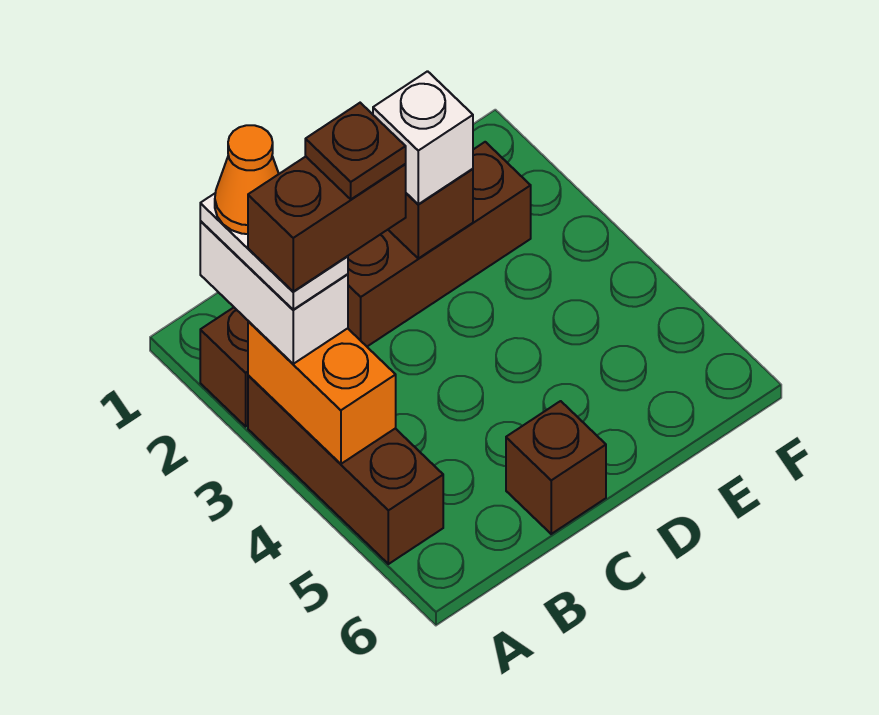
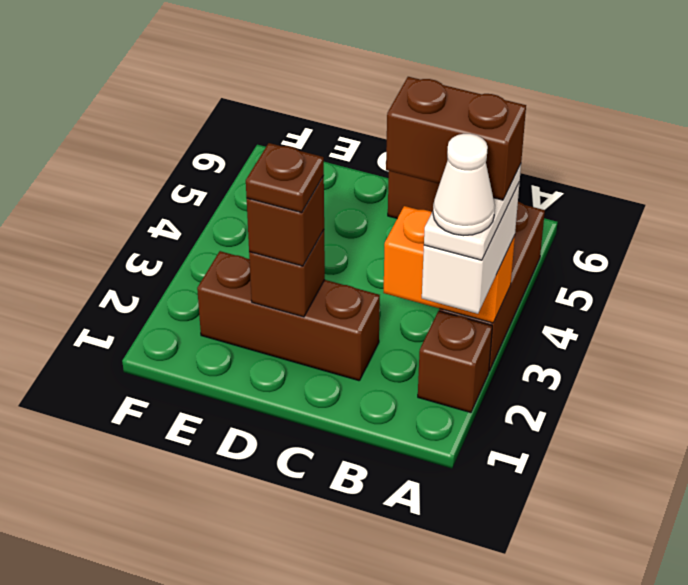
orange cone A2 level 5 -> white cone A2 level 5
orange brick A3:A4 level 2 -> orange brick A3:B3 level 2
brown plate B3 level 6 -> brown plate D2 level 4
white brick D2 level 3 -> brown brick D2 level 3

